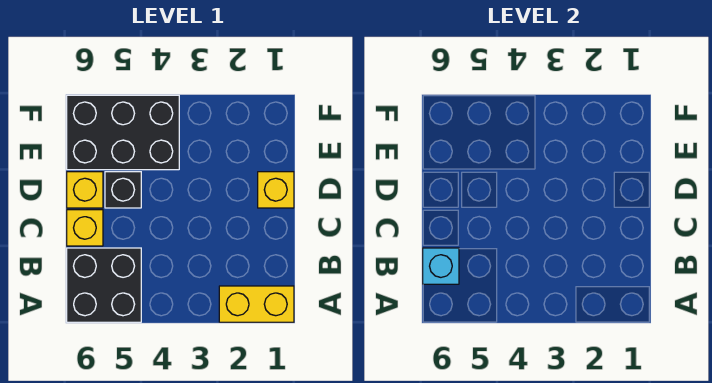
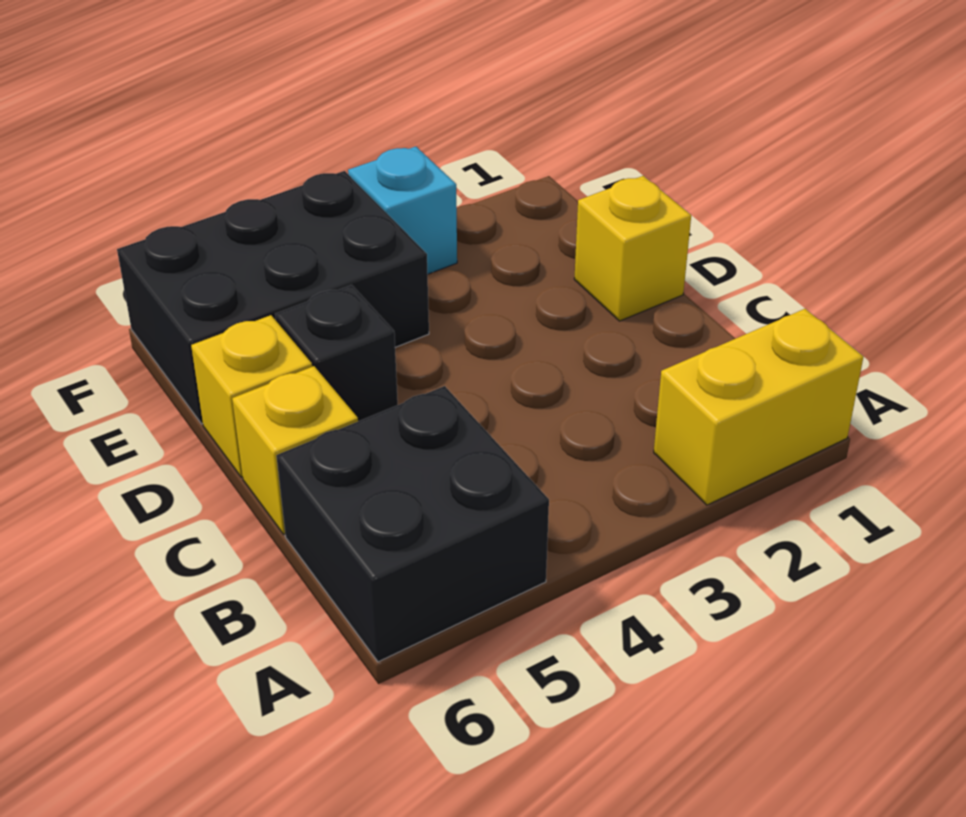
cyan brick B6 level 2 -> cyan brick F3 level 1

